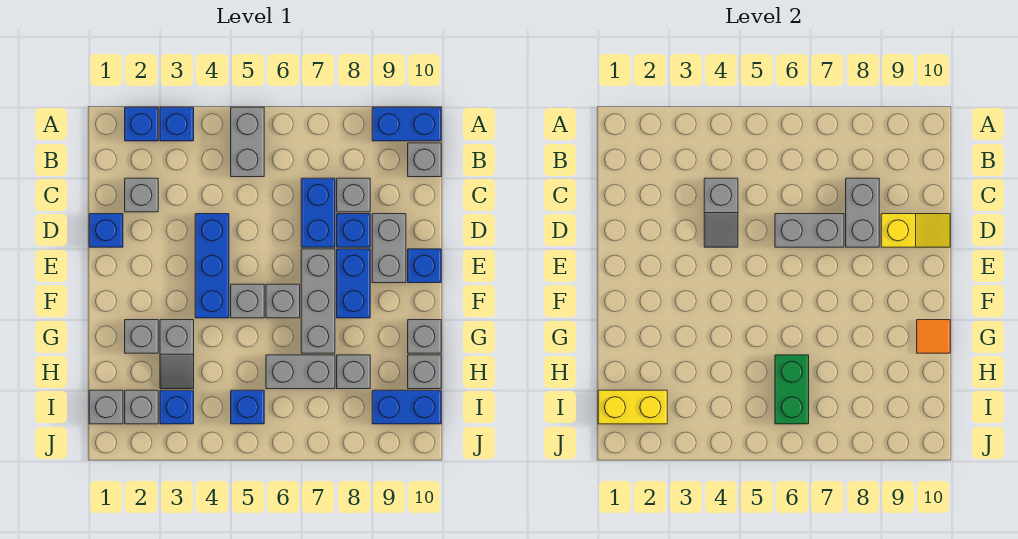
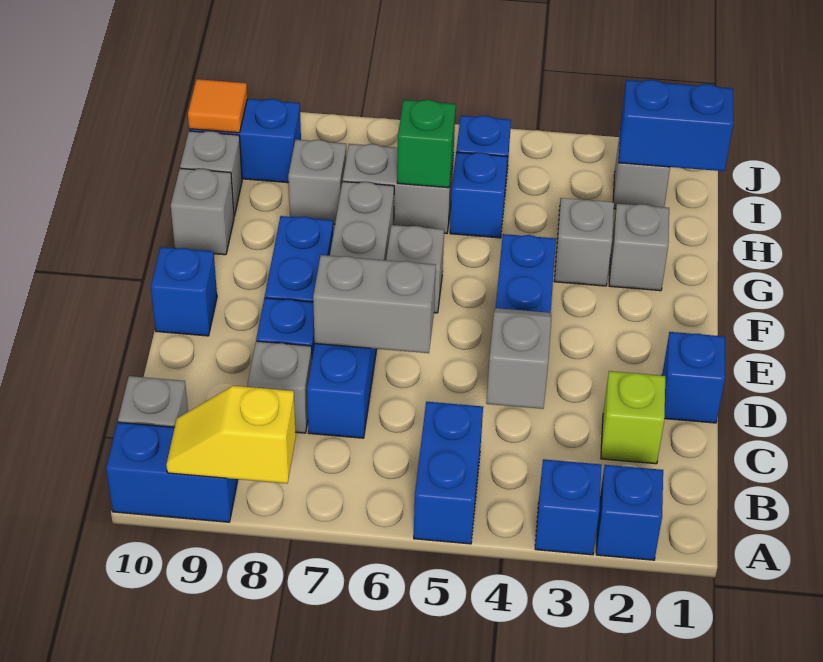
grey brick A5:B5 level 1 -> blue brick A5:B5 level 1
grey brick C2 level 1 -> lime brick C2 level 1
grey brick C8:D8 level 2 -> none
grey brick D9:E9 level 1 -> none
yellow slope D9:D10 level 2 top 9 -> yellow slope A8:A9 level 2 top 8
grey brick F5 level 1 -> none
orange tile G10 level 2 -> orange tile I10 level 2
green brick H6:I6 level 2 -> green brick H6 level 2
grey brick I1 level 1 -> none
yellow brick I1:I2 level 2 -> blue brick I1:I2 level 2
blue brick I3 level 1 -> blue brick H5 level 1

